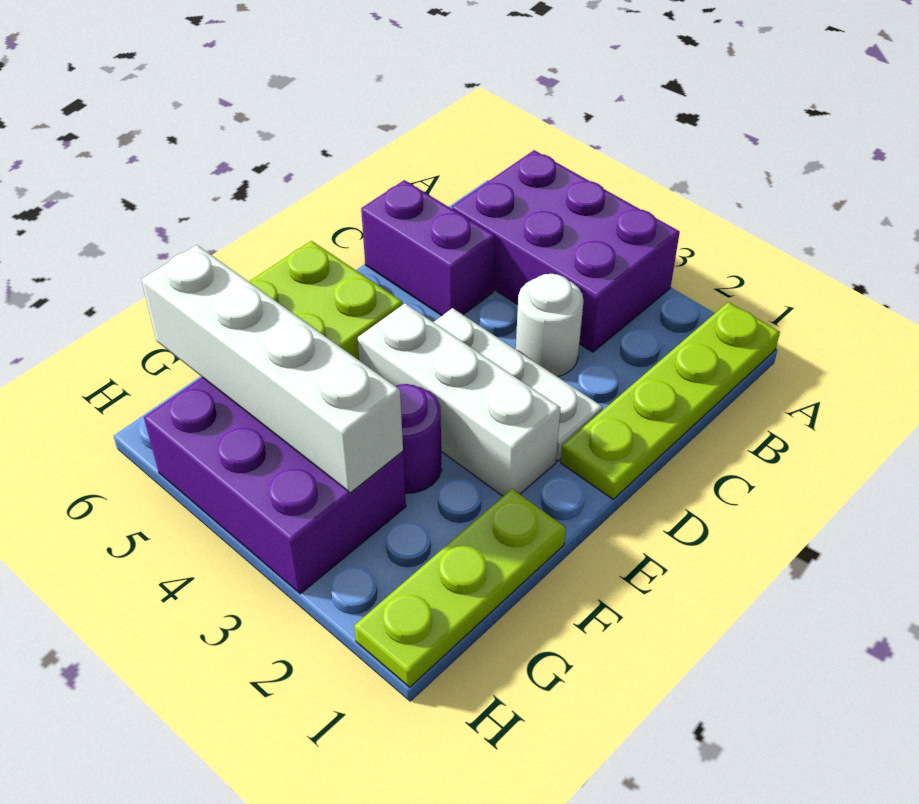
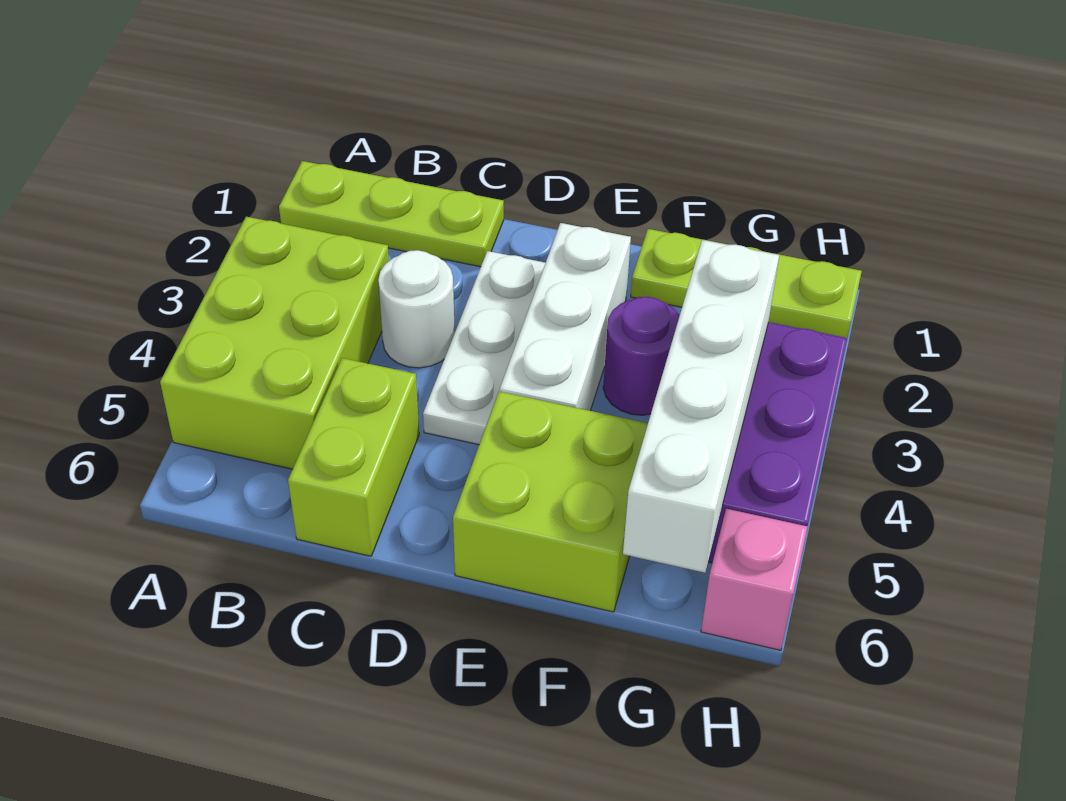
lime plate A1:D1 level 1 -> lime plate A1:C1 level 1
purple brick A3:B5 level 1 -> lime brick A3:B5 level 1
purple brick C5:C6 level 1 -> lime brick C5:C6 level 1
none -> pink brick H6 level 1

